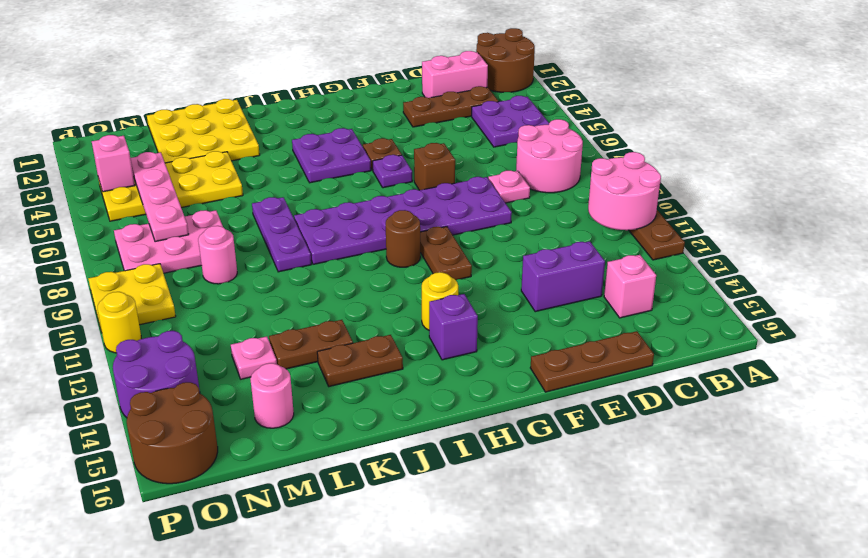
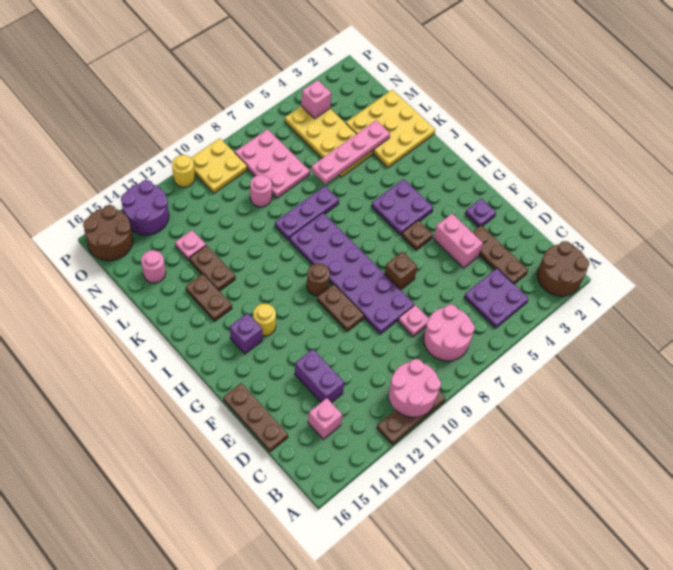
pink brick C2:D2 level 1 -> pink brick E4:F4 level 1
purple plate G6 level 1 -> purple plate F2 level 1
brown plate G10:G11 level 1 -> brown plate F10:G10 level 1
pink plate N4:N7 level 2 -> pink plate L3:L6 level 2

